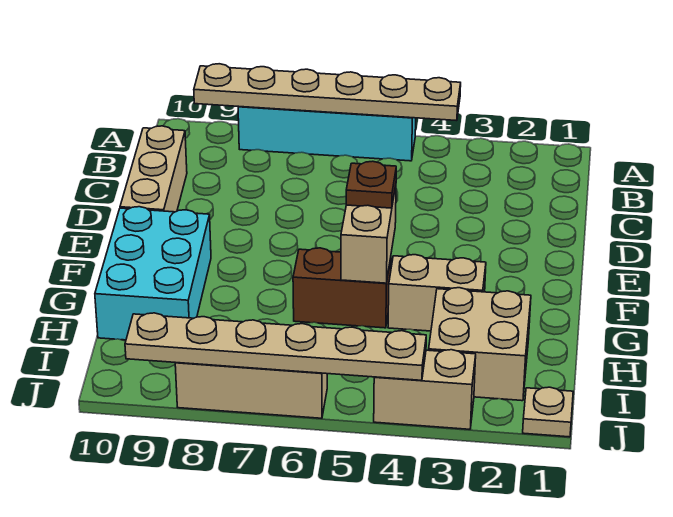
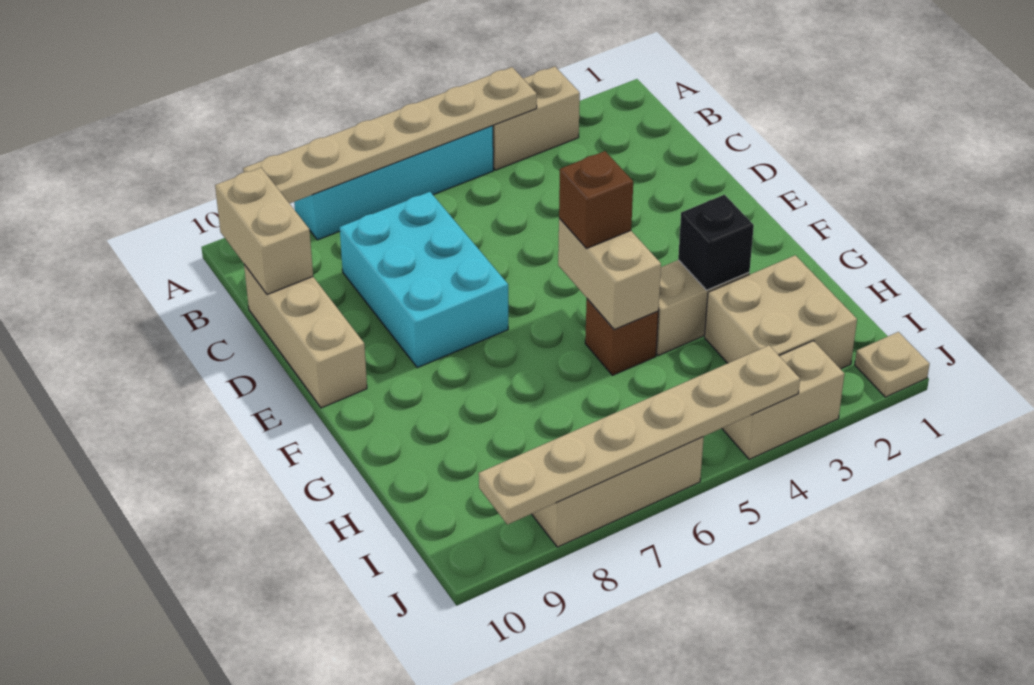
none -> tan brick A3:A4 level 1
none -> tan brick B10:C10 level 2
brown plate F5 level 3 -> brown brick F5 level 3
cyan brick F9:H10 level 1 -> cyan brick C7:E8 level 1
none -> black brick G3 level 2
brown brick G5:G6 level 1 -> brown brick G5 level 1

